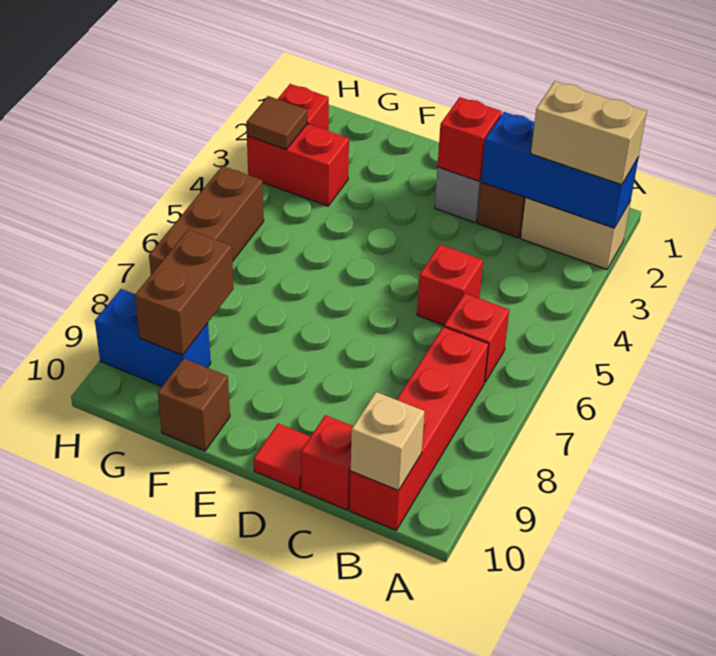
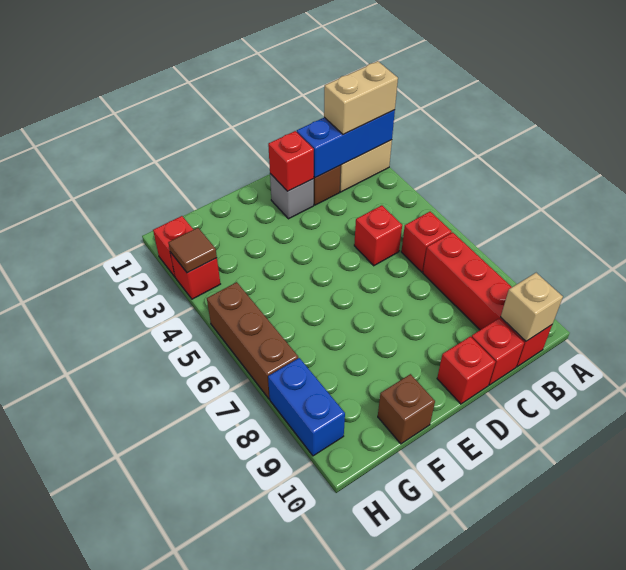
red tile D10 level 1 -> red brick D10 level 1
red brick G3:H3 level 1 -> red brick H3 level 1
brown brick G8:G9 level 2 -> none
blue brick G9:H9 level 1 -> blue brick H8:H9 level 1

